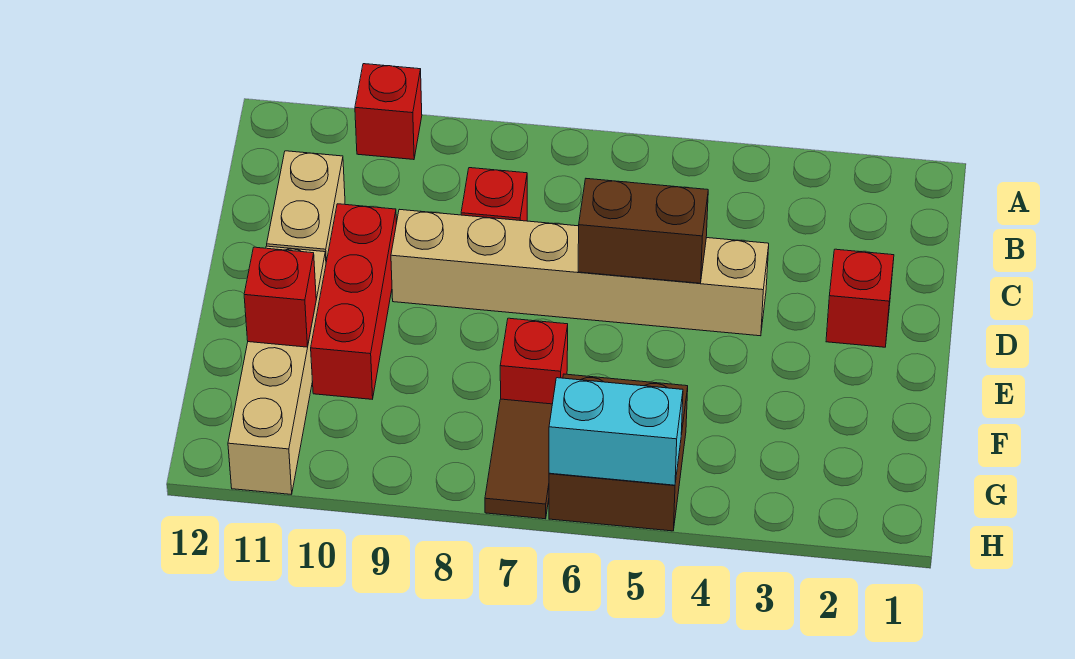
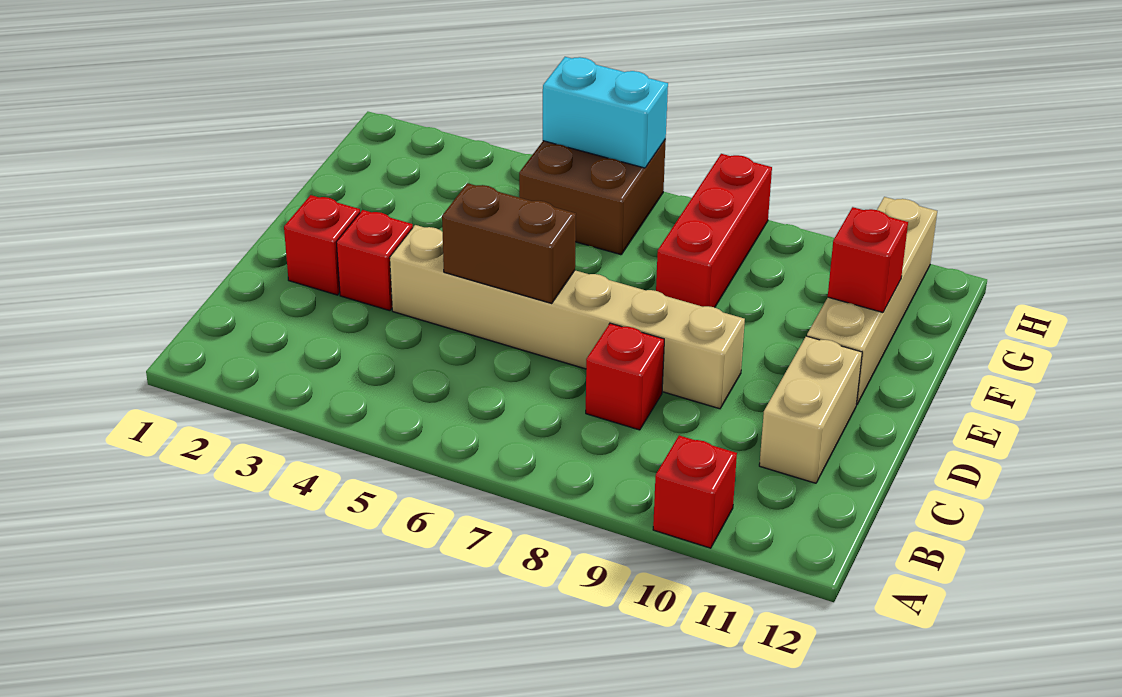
red brick D10:F10 level 1 -> red brick F8:H8 level 1
red brick F7 level 1 -> red brick D3 level 1
brown tile G7:H7 level 1 -> none

